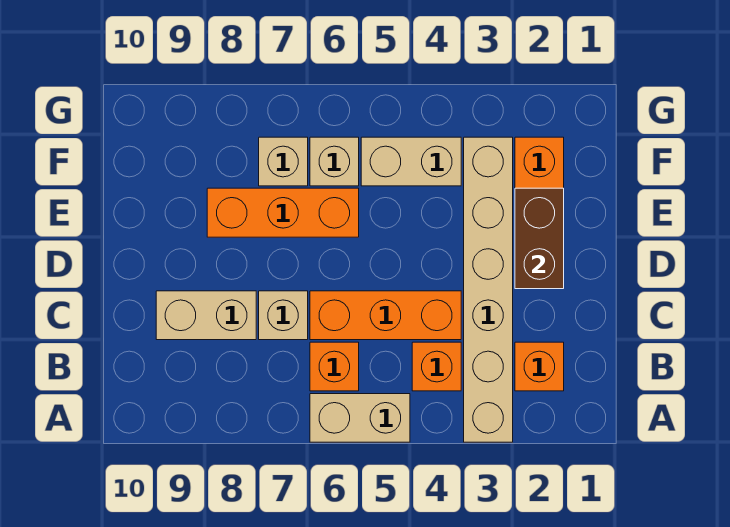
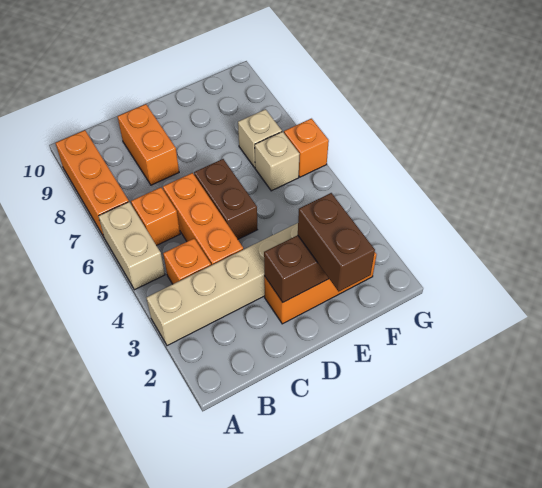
orange brick B2 level 1 -> orange brick G6 level 1
tan brick C7 level 1 -> none
tan brick C8:C9 level 1 -> orange brick C8:C9 level 1
none -> brown brick D5:D6 level 1
none -> brown brick E1:E2 level 3
orange brick E6:E8 level 1 -> orange brick A7:A9 level 1
tan brick F4:F5 level 1 -> none

